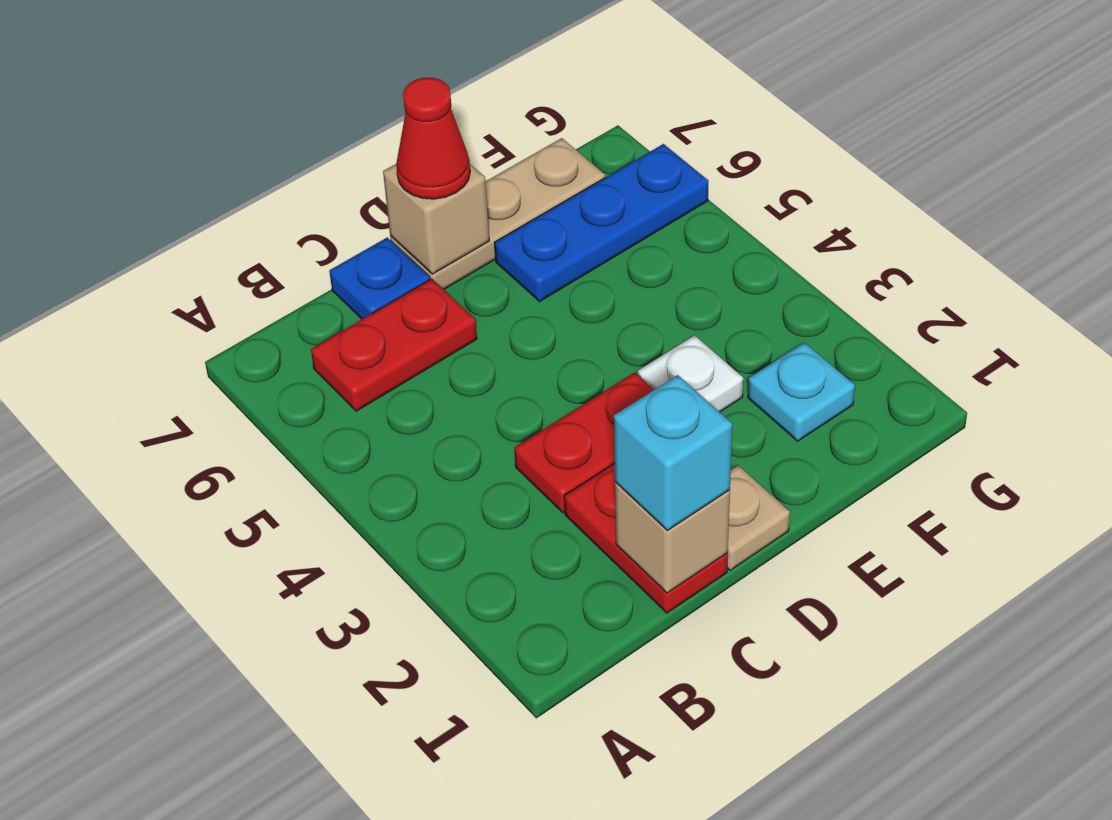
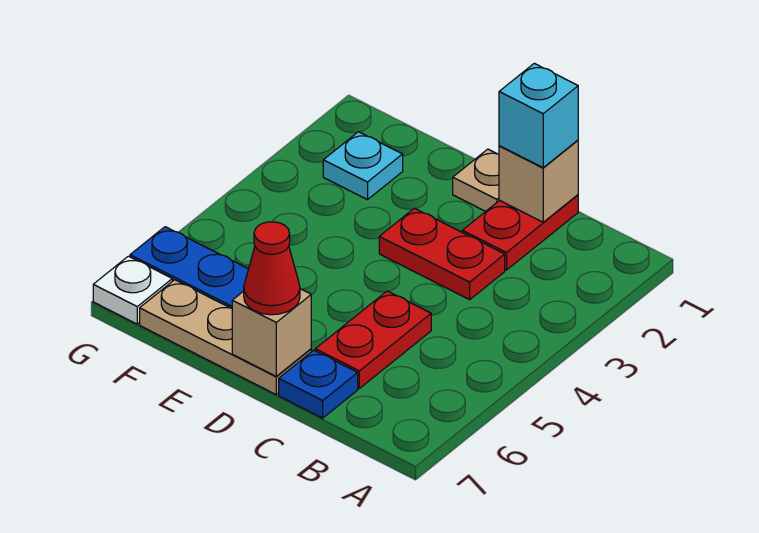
red plate B6:C6 level 1 -> red plate C5:C6 level 1
white plate E3 level 1 -> white plate G7 level 1

